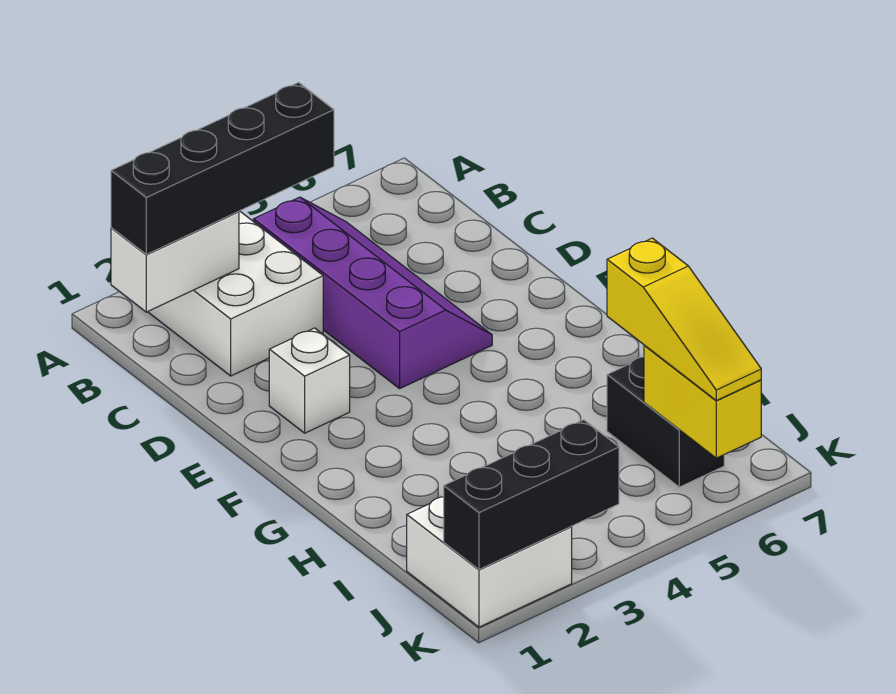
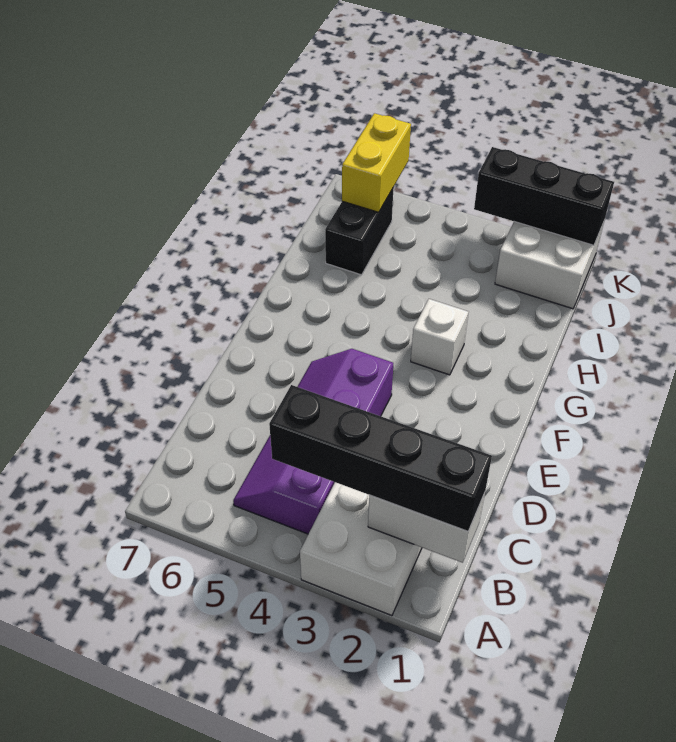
white brick E2 level 1 -> white brick G3 level 1
yellow slope I6:K6 level 3 top I -> none

